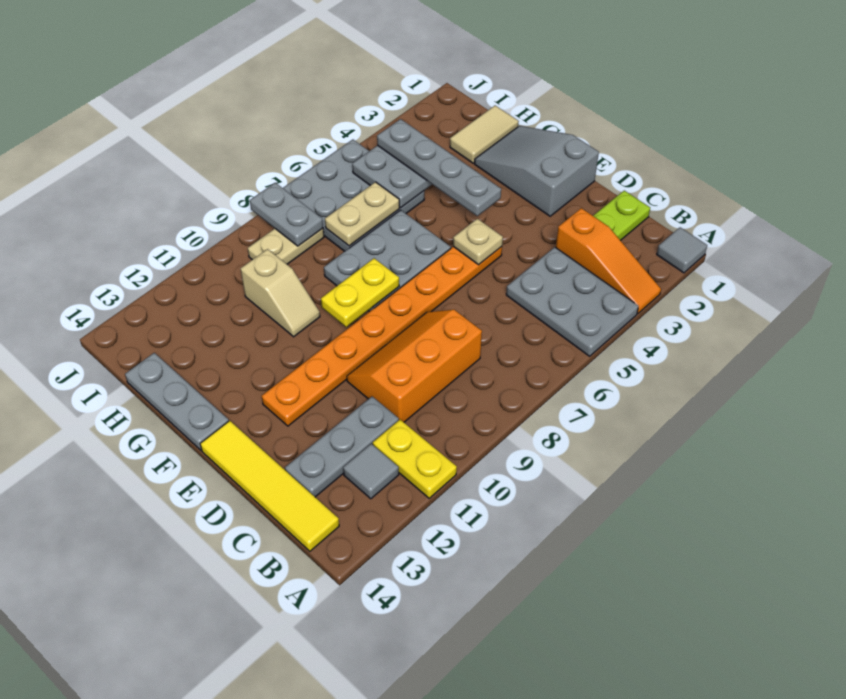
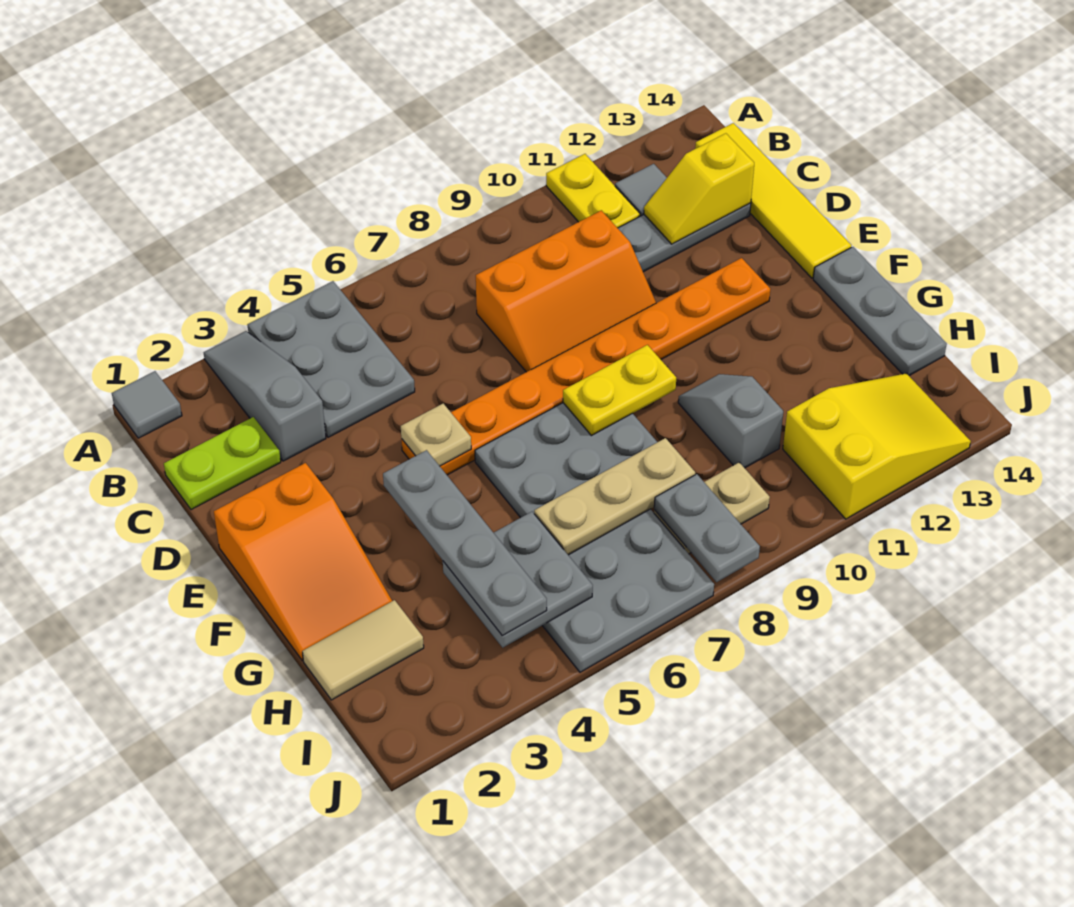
orange slope A3:C3 level 1 top C -> grey slope A3:C3 level 1 top C
none -> yellow slope C12:C13 level 2 top 13
grey slope E1:G2 level 1 top E -> orange slope E1:G2 level 1 top E
tan slope G10:H10 level 1 top H -> grey slope G10:H10 level 1 top H
tan plate H6:H7 level 2 -> tan plate H6:H8 level 2
none -> yellow slope I11:J13 level 1 top 11

